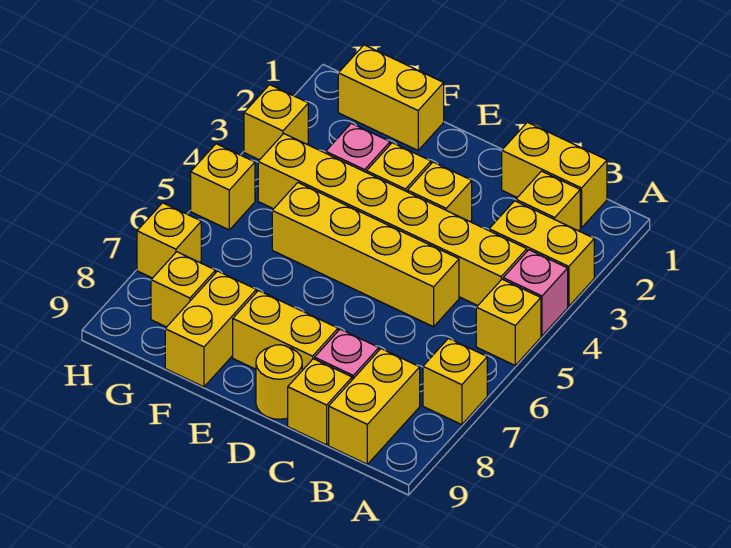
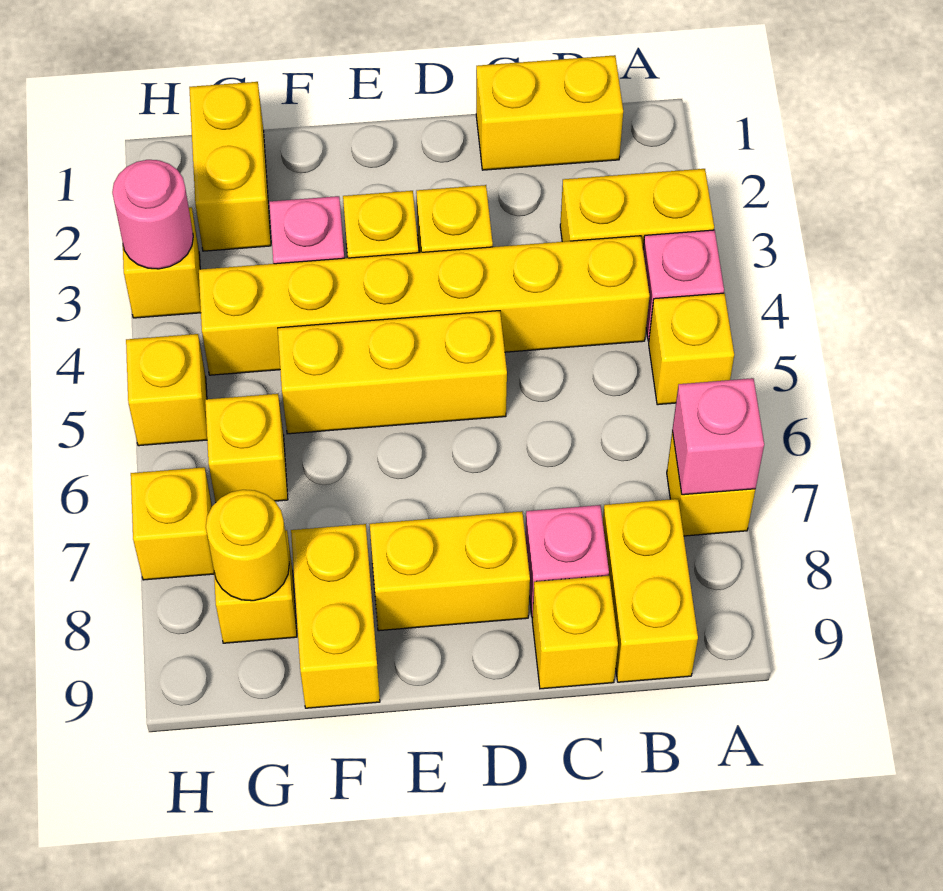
none -> pink brick A7 level 2
yellow brick B2 level 1 -> yellow brick G6 level 1
yellow brick C5:F5 level 1 -> yellow brick D5:F5 level 1
yellow round brick D9 level 1 -> yellow round brick G8 level 2
yellow brick F1:G1 level 1 -> yellow brick G1:G2 level 1
none -> pink round brick H3 level 2

